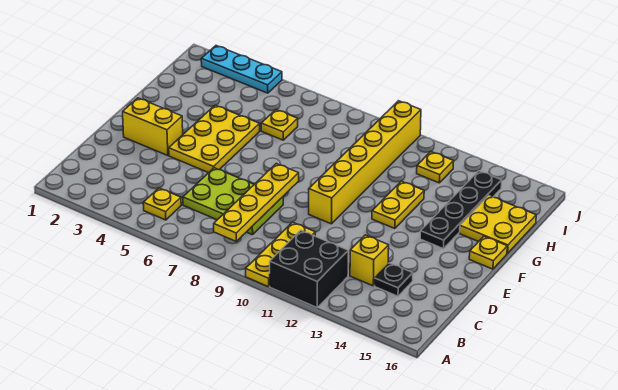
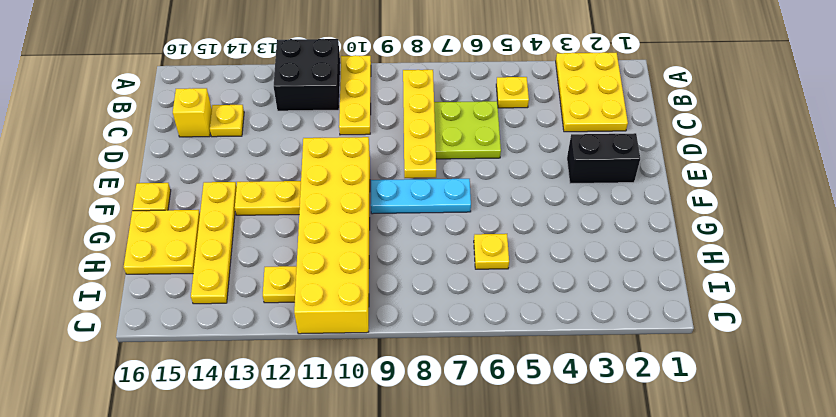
yellow brick C13 level 1 -> yellow brick C15 level 1
black plate C14 level 1 -> yellow plate C14 level 1
yellow brick E2:E3 level 1 -> black brick E2:E3 level 1
yellow plate E4:G5 level 1 -> yellow plate A2:C3 level 1
yellow brick E10:J10 level 1 -> yellow brick E10:J11 level 1
yellow plate F12:G12 level 1 -> yellow plate F12:F13 level 1
black plate F14:I14 level 1 -> yellow plate F14:I14 level 1
cyan plate J2:J4 level 1 -> cyan plate F7:F9 level 1

